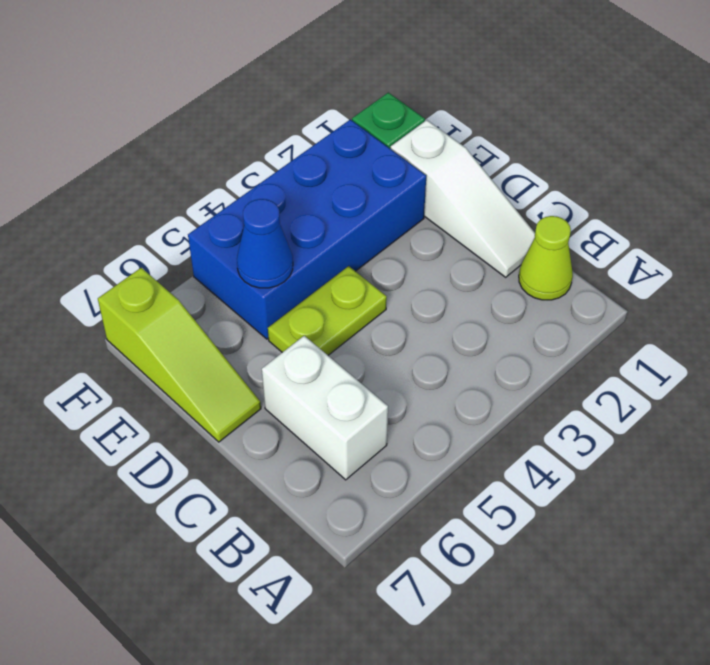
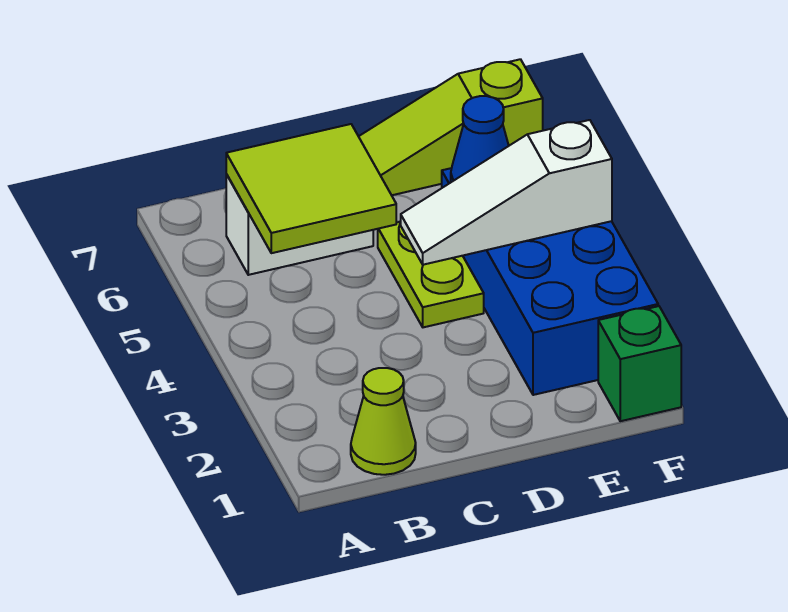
none -> lime tile B5:C6 level 2
white slope C1:E1 level 1 top E -> white slope D4:F4 level 2 top F

